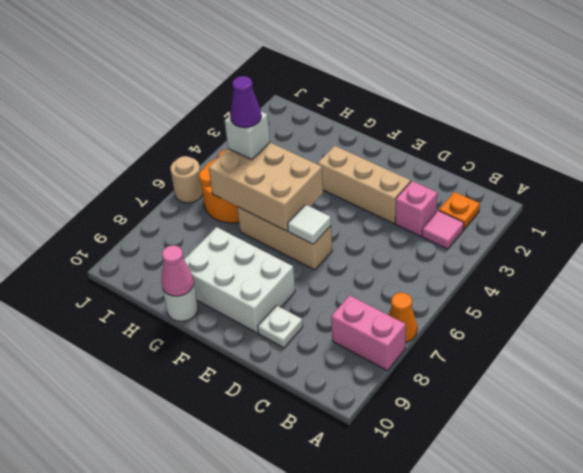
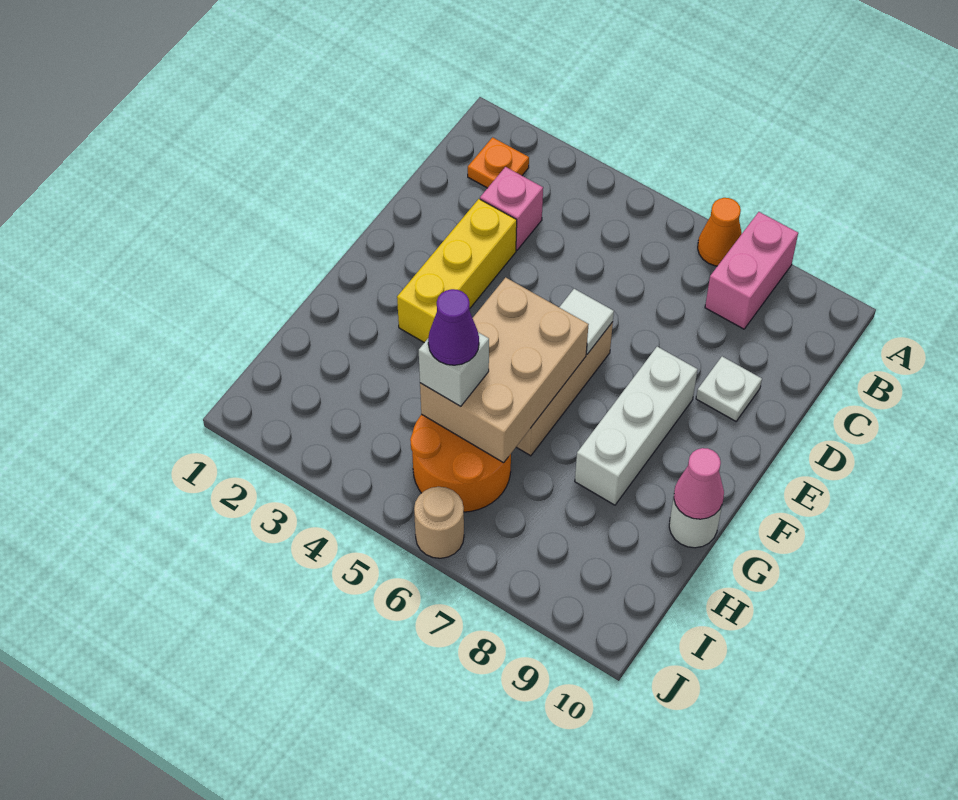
pink tile B3 level 1 -> none
tan brick D3:F3 level 1 -> yellow brick D3:F3 level 1
white brick E8:G9 level 1 -> white brick E8:G8 level 1

